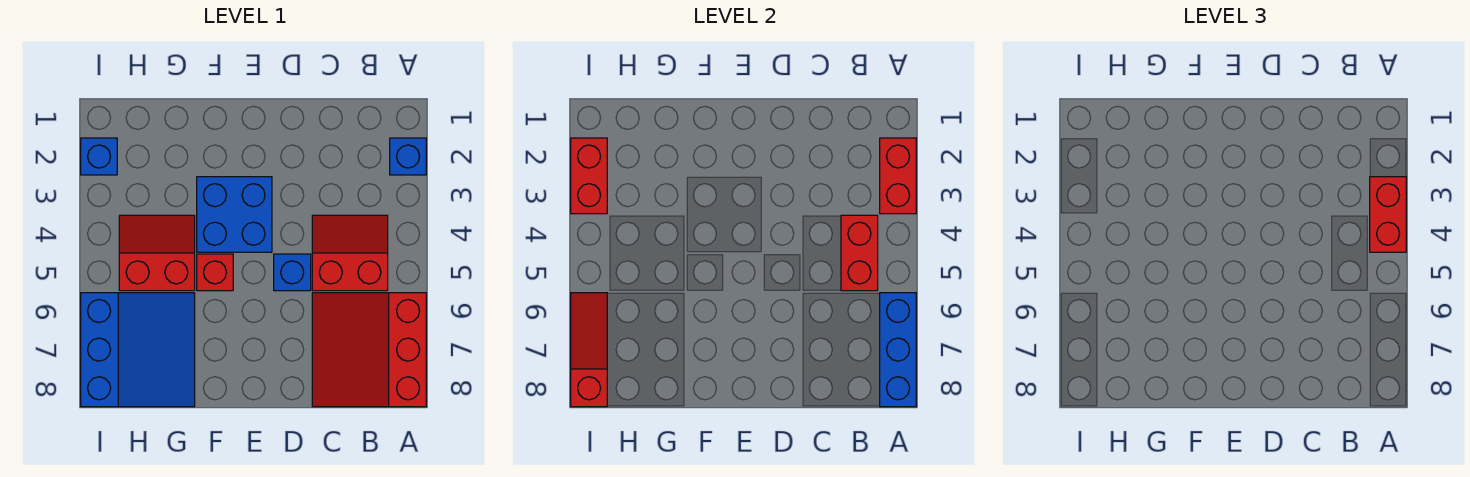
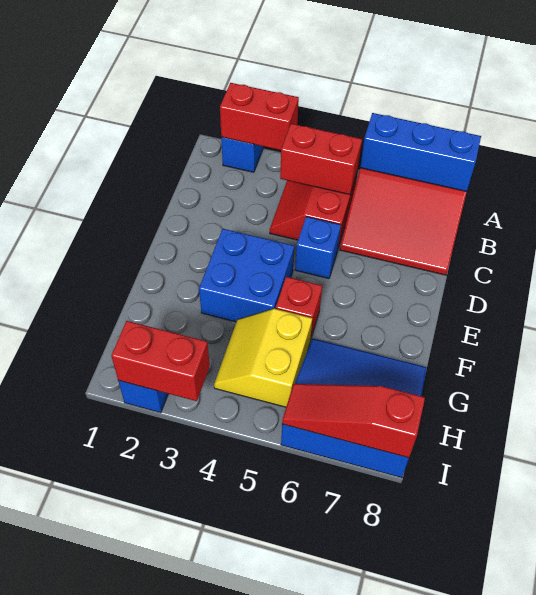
red brick A3:A4 level 3 -> none
red slope G4:H5 level 1 top 5 -> yellow slope G4:H5 level 1 top 5

